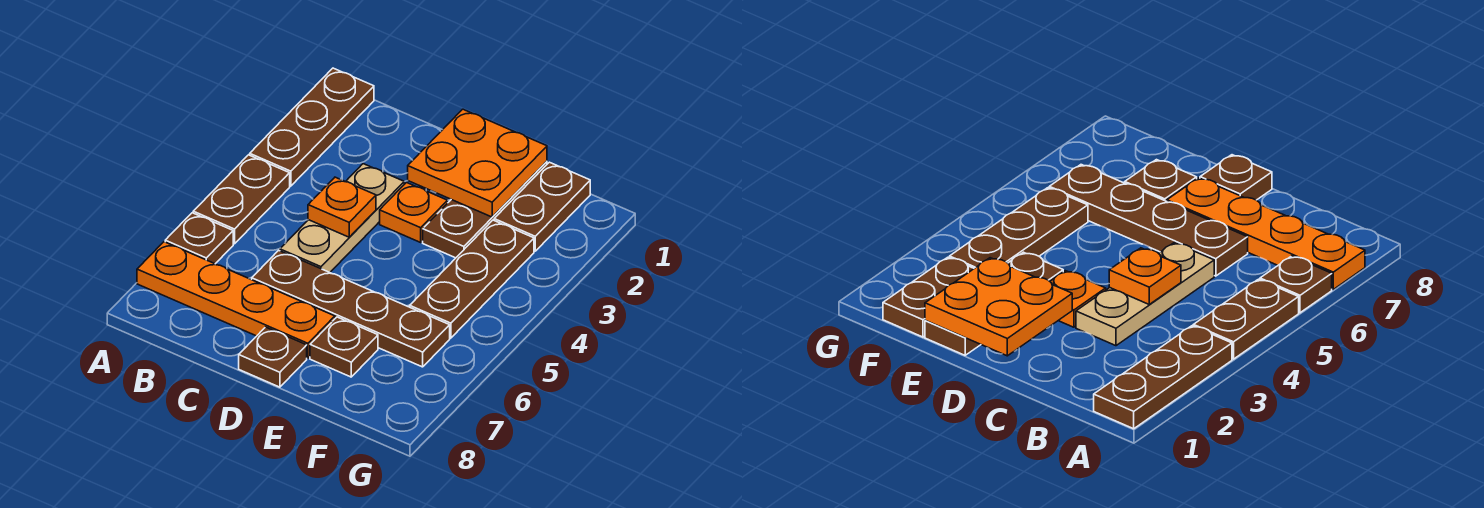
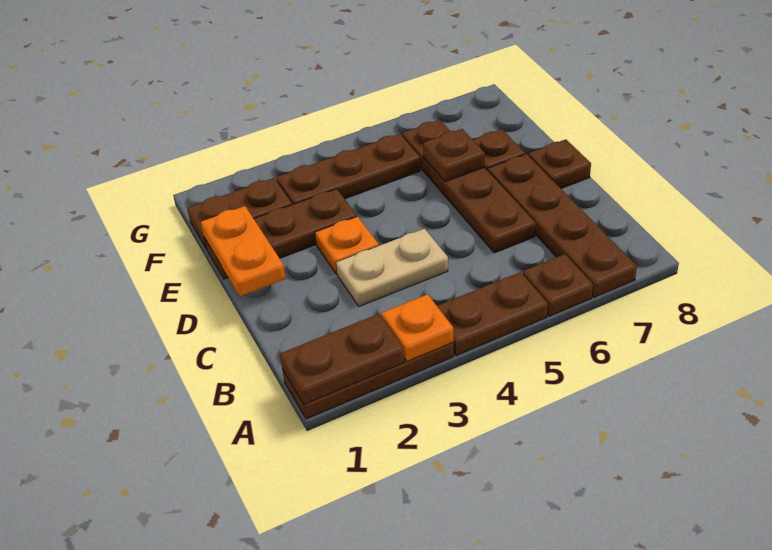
none -> brown plate A1:A2 level 2
orange plate A7:D7 level 1 -> brown plate A7:D7 level 1
tan plate C3:C5 level 1 -> tan plate C3:C4 level 1
orange plate C4 level 2 -> orange plate A3 level 2
orange plate D1:E2 level 2 -> orange plate D1:E1 level 2
none -> brown plate E6 level 2

